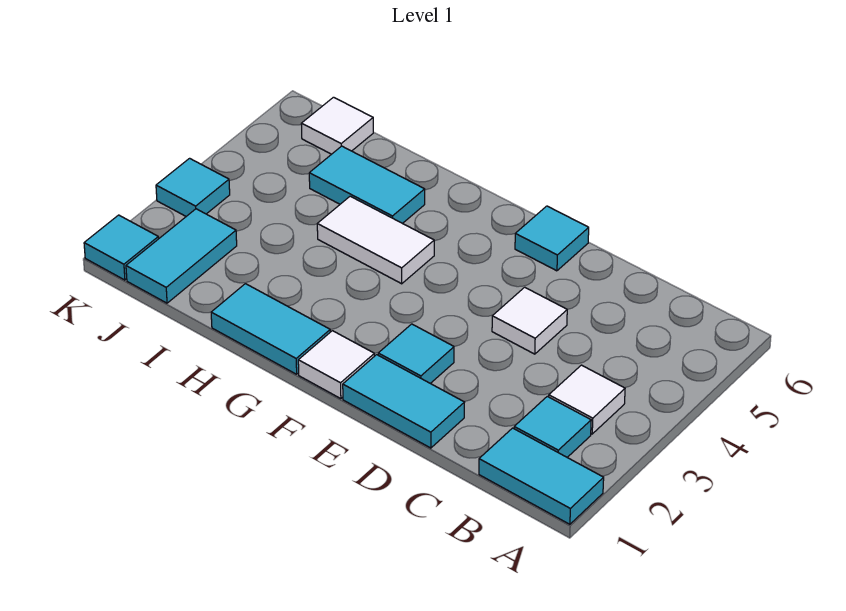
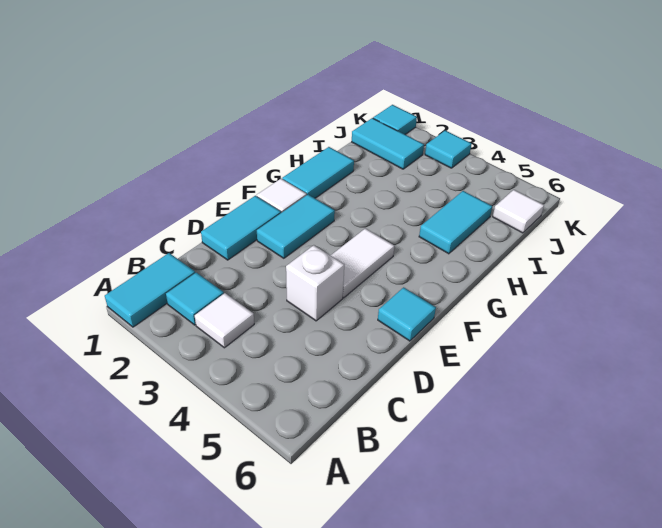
white tile D4 level 1 -> white brick D4 level 1
cyan tile E2 level 1 -> cyan tile E2:F2 level 1
white tile G4:H4 level 1 -> white tile E4:F4 level 1

